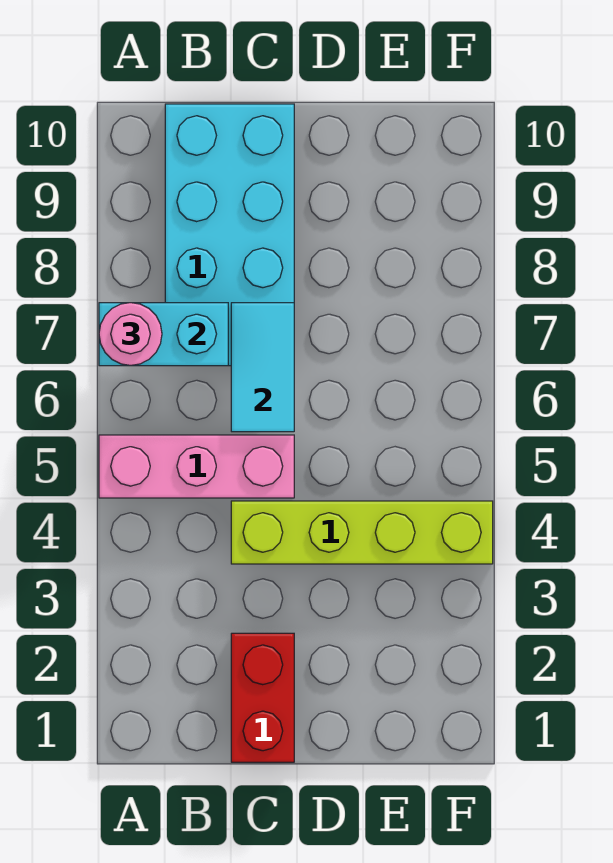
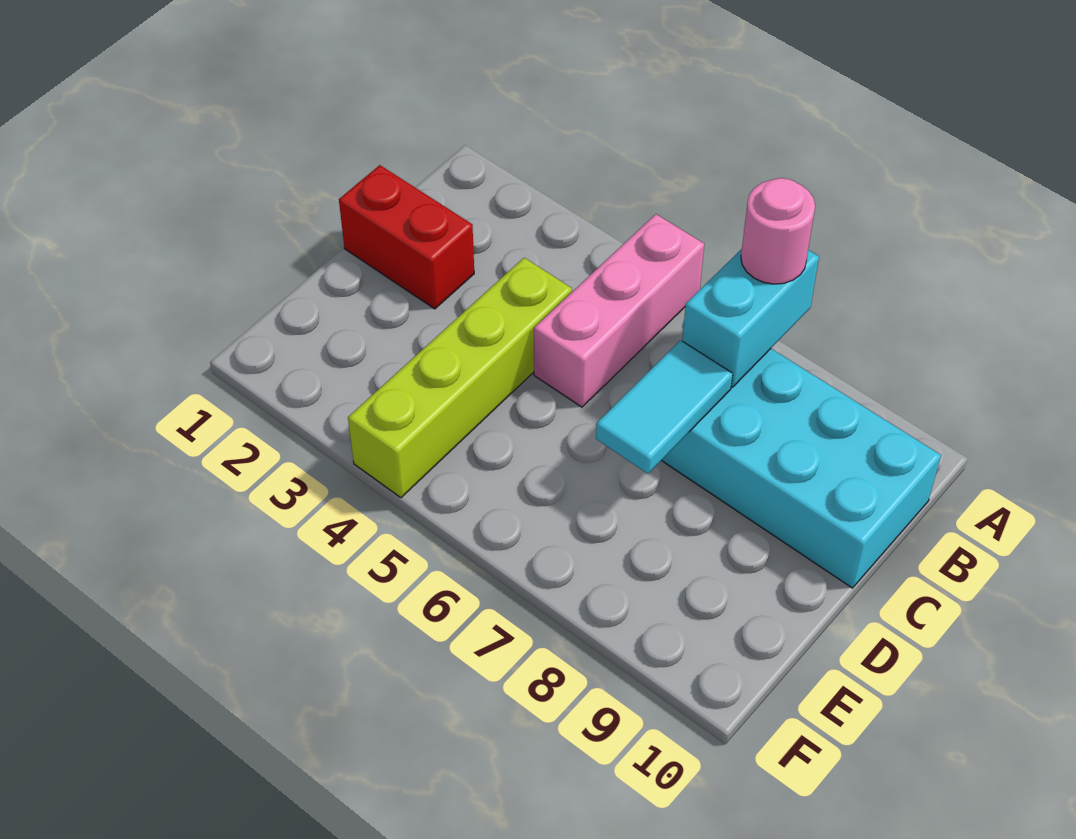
cyan tile C6:C7 level 2 -> cyan tile C7:D7 level 2

